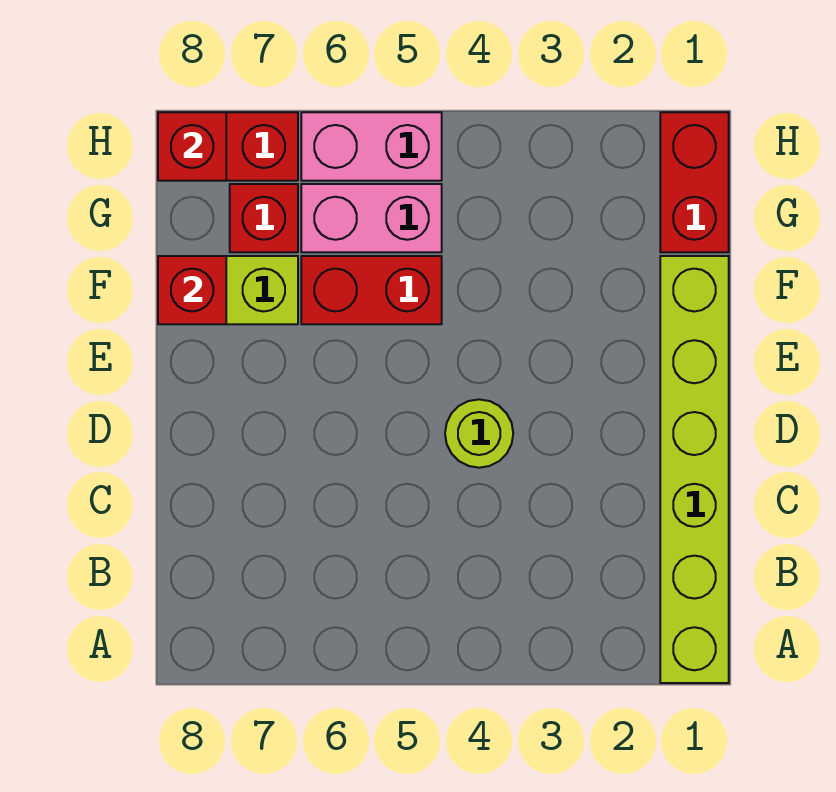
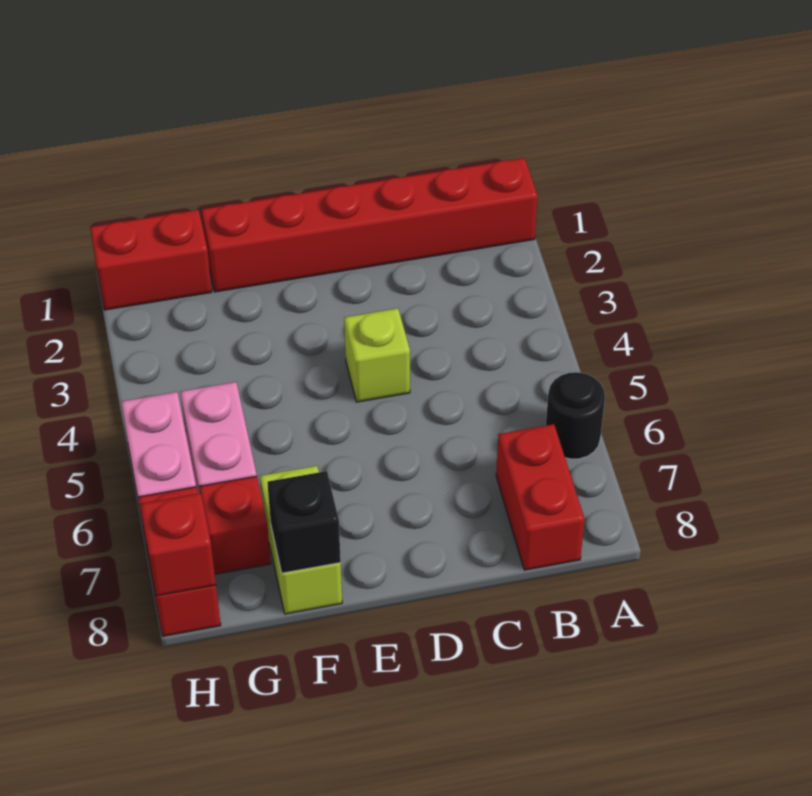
lime brick A1:F1 level 1 -> red brick A1:F1 level 1
none -> black round brick A6 level 1
lime round brick D4 level 1 -> lime brick D4 level 1
red brick F5:F6 level 1 -> red brick B7:B8 level 1
red brick F8 level 2 -> black brick F8 level 2

